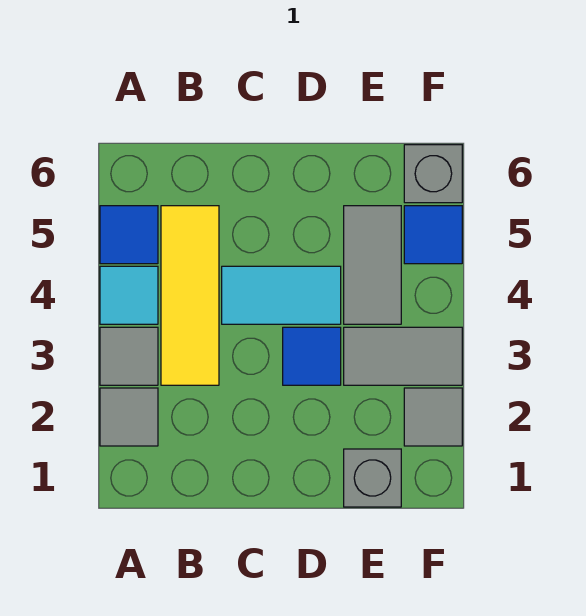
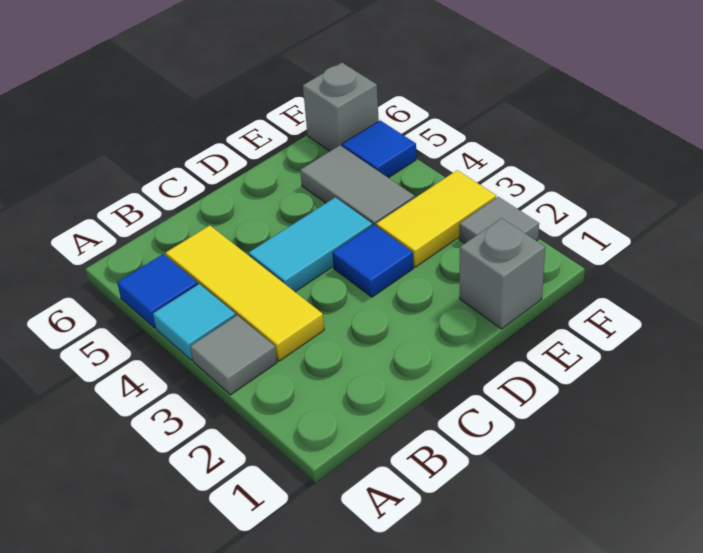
grey tile A2 level 1 -> none
grey tile E3:F3 level 1 -> yellow tile E3:F3 level 1

